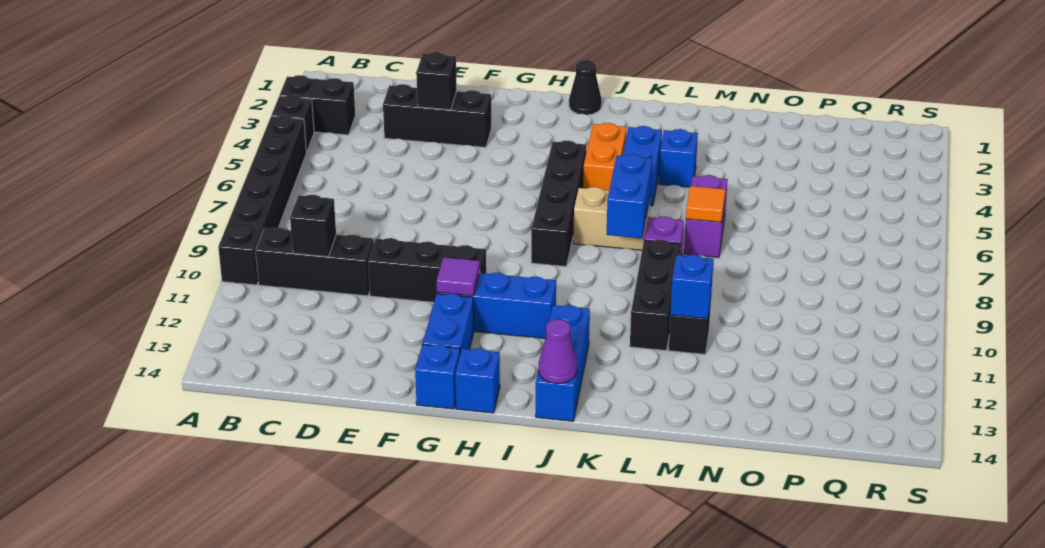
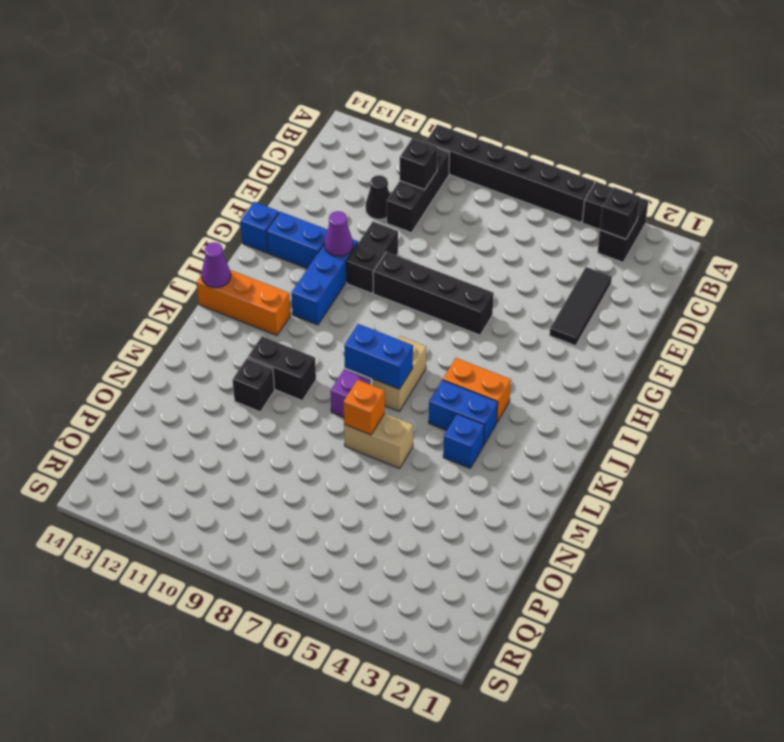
black brick D3:F3 level 1 -> black tile D3:F3 level 1
black brick E3 level 2 -> black brick B3 level 2
black brick E10:G10 level 1 -> black brick F10:G10 level 1
purple tile G11 level 2 -> purple cone G11 level 2
blue brick H14 level 1 -> none
black cone I1 level 1 -> black cone D11 level 1
black brick I5:I8 level 1 -> black brick G6:G9 level 1
blue brick J12:J14 level 1 -> orange brick J12:J14 level 1
black brick L9:L11 level 1 -> black brick L10:L11 level 1
purple brick M6:M7 level 1 -> tan brick M6:M7 level 1
orange tile M7 level 2 -> orange brick M7 level 2
blue brick M11 level 2 -> none

